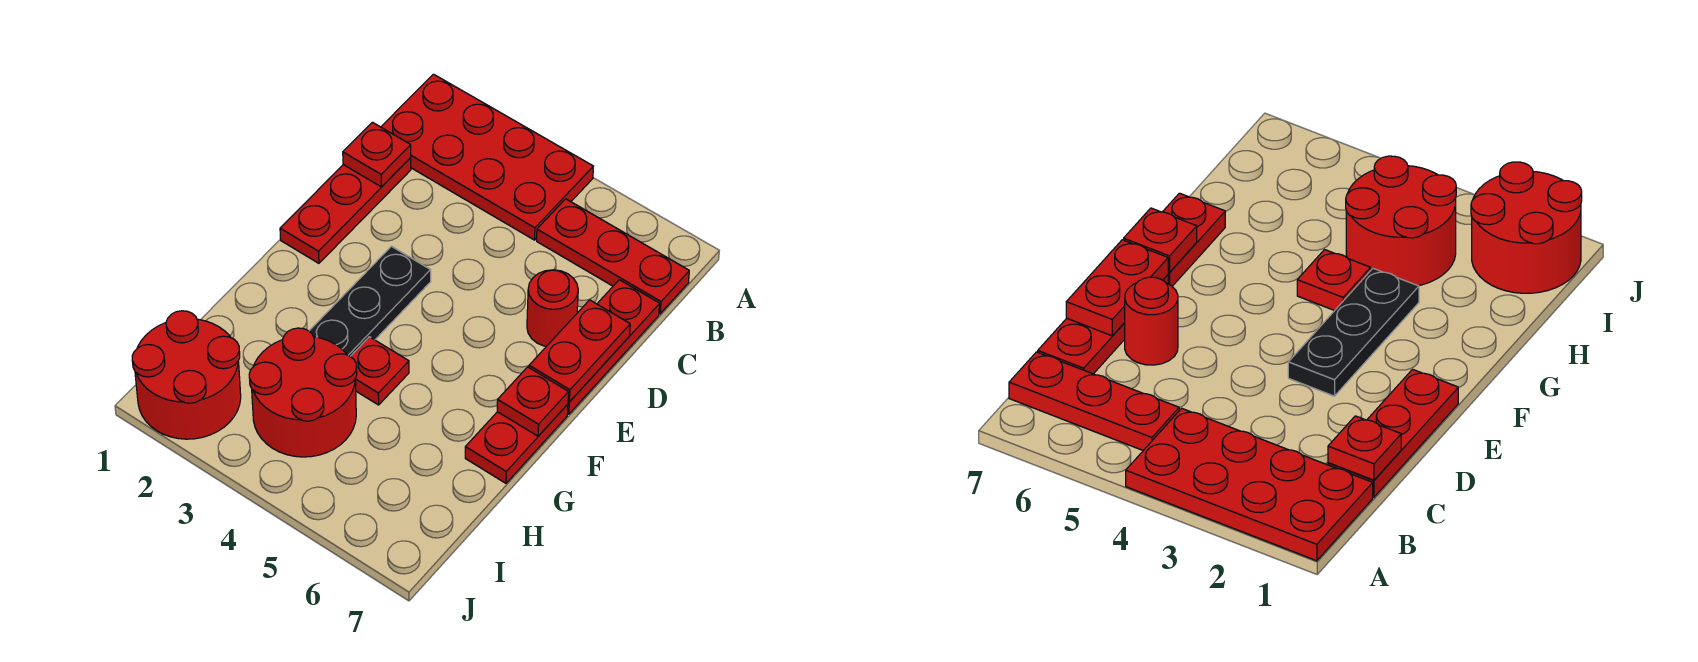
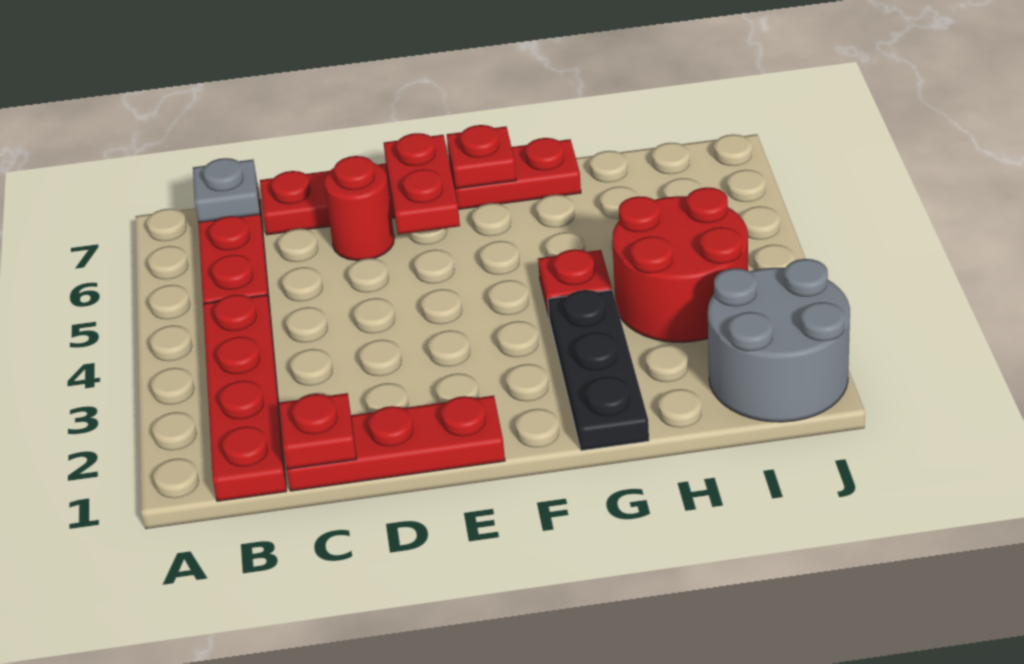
red plate A1:B4 level 1 -> red plate B1:B4 level 1
none -> grey plate B7 level 2
red plate D7:E7 level 2 -> red plate E6:E7 level 2
black plate E3:G3 level 1 -> black plate G1:G3 level 1
red round brick I1:J2 level 1 -> grey round brick I1:J2 level 1

